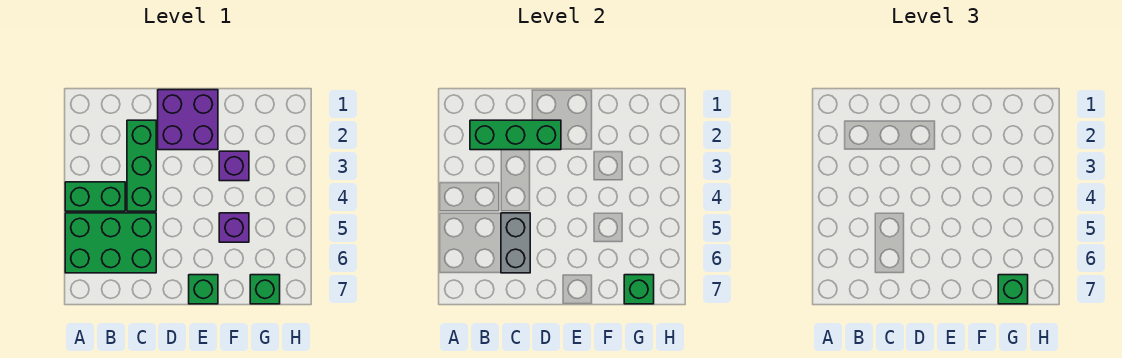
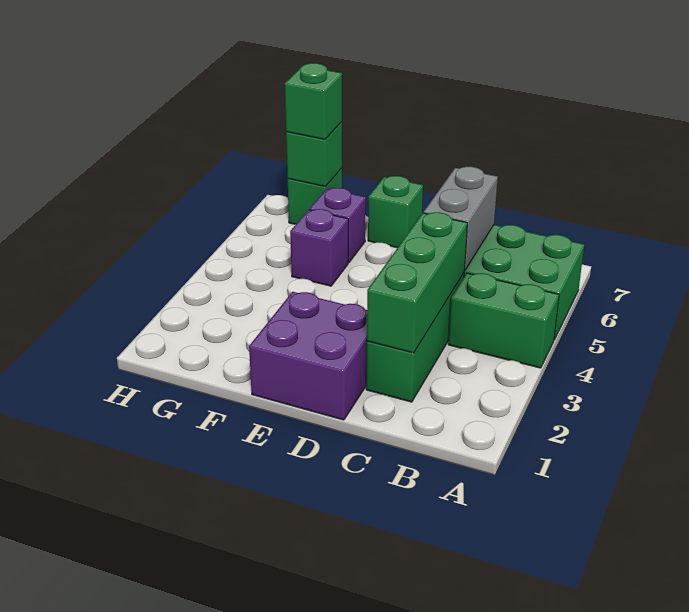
green brick B2:D2 level 2 -> green brick C2:C4 level 2
purple brick F3 level 1 -> purple brick F6 level 1

